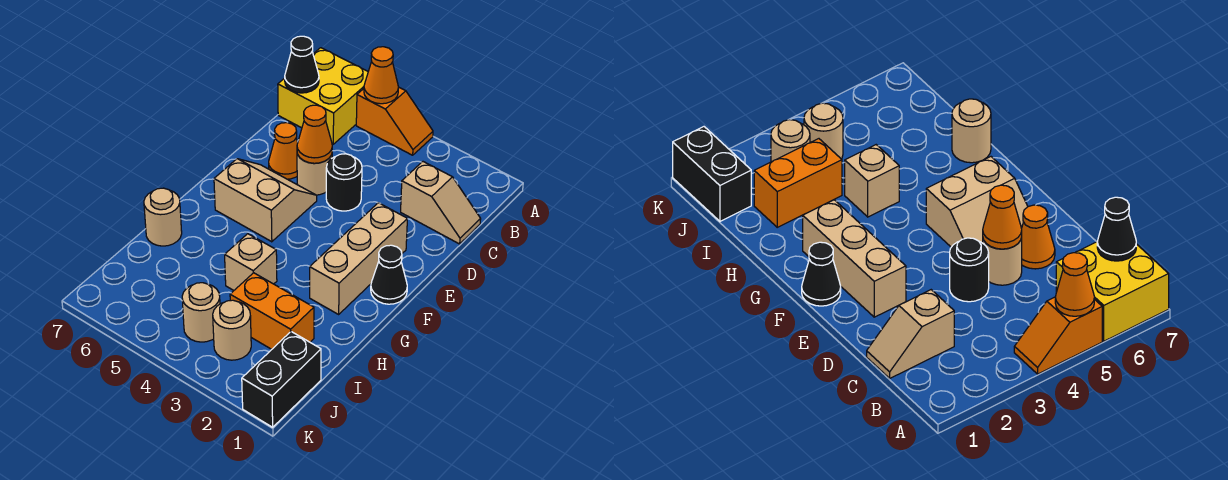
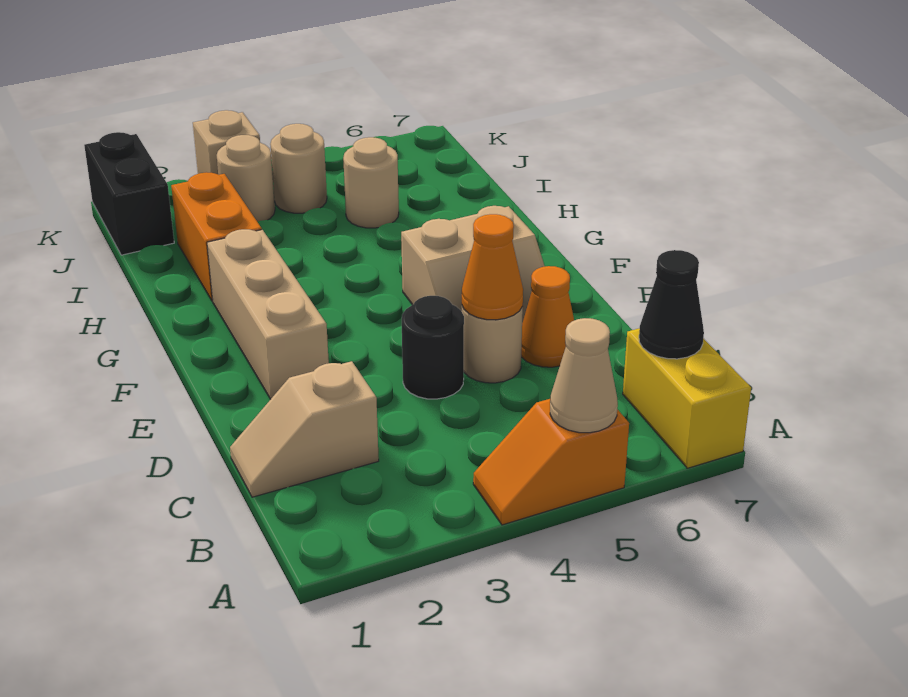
orange cone A5 level 2 -> tan cone A5 level 2
yellow brick A6:B7 level 1 -> yellow brick A7:B7 level 1
black cone F1 level 1 -> none
tan brick H4 level 1 -> tan brick K3 level 1
tan round brick H7 level 1 -> tan round brick I5 level 1
orange brick I2:I3 level 1 -> orange brick H2:I2 level 1

